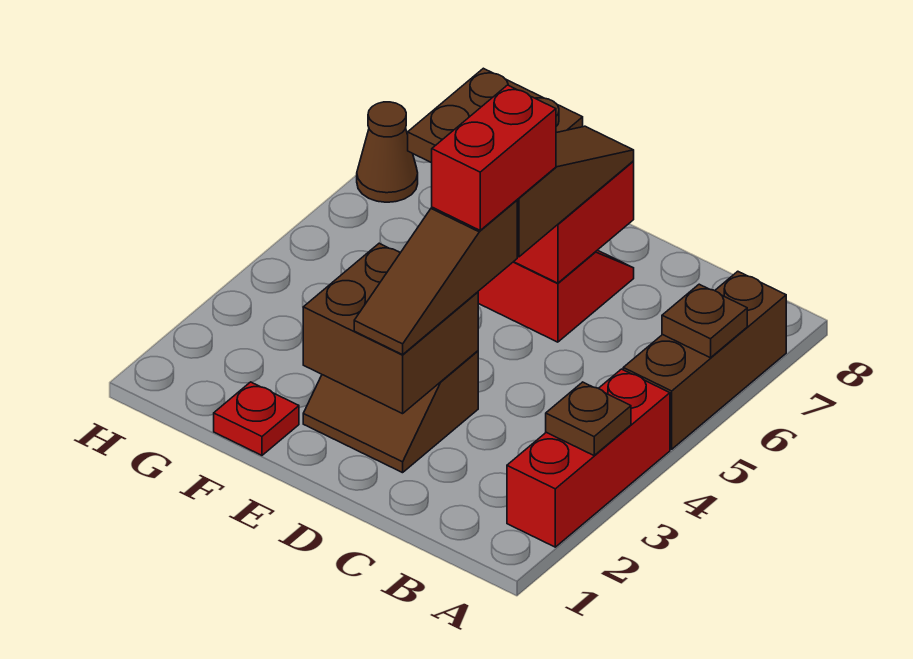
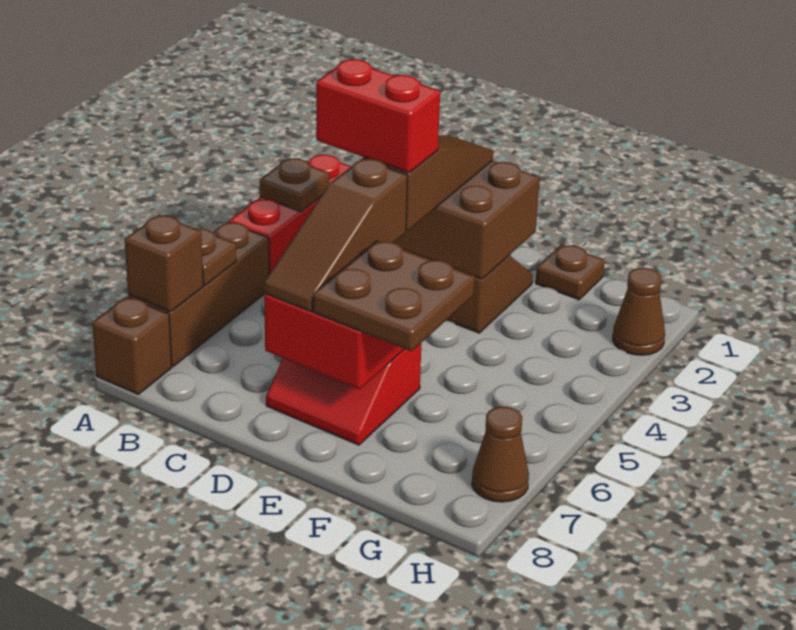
none -> brown brick A7 level 2
none -> brown brick A8 level 1
red brick D4:D5 level 4 -> red brick C4:D4 level 4
red plate F1 level 1 -> brown plate F1 level 1
none -> brown cone H2 level 1

